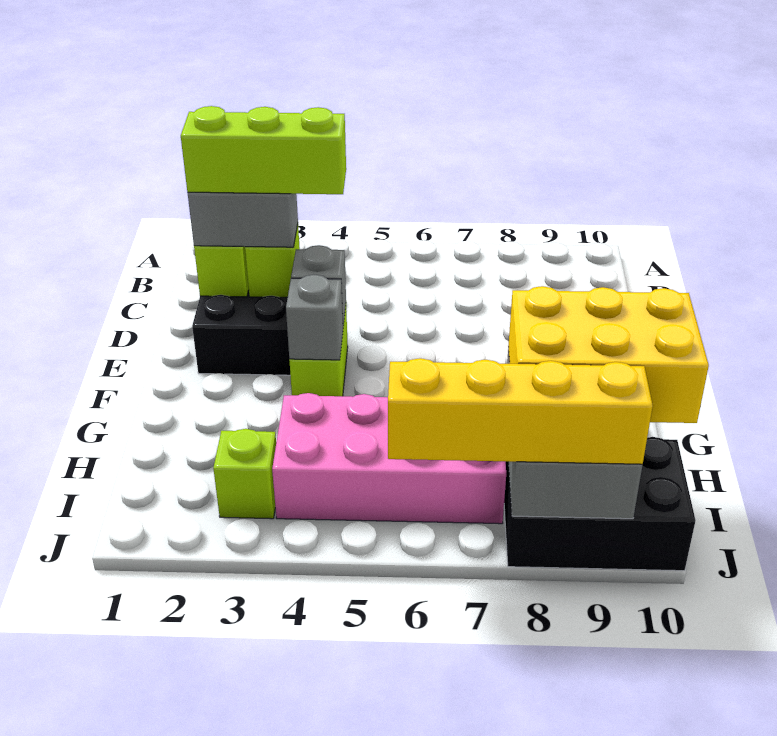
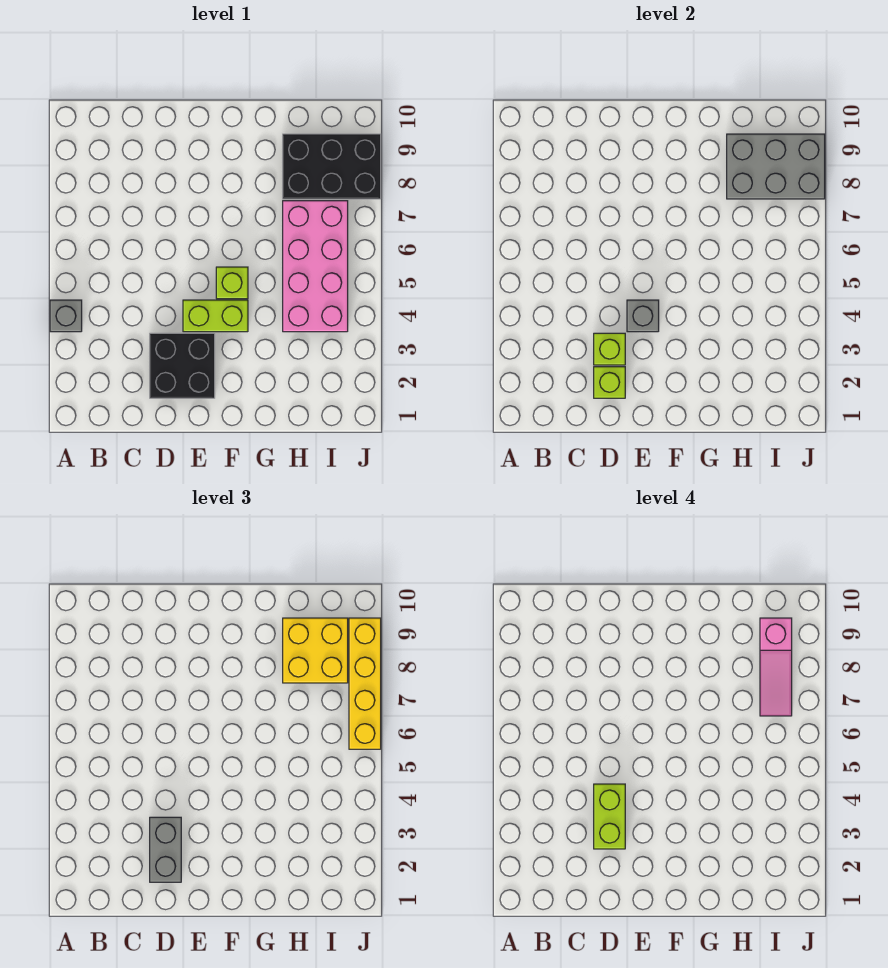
lime brick D2:D4 level 4 -> lime brick D3:D4 level 4
grey brick F4 level 2 -> grey brick A4 level 1
yellow brick H8:I10 level 3 -> yellow brick H8:I9 level 3
lime brick I3 level 1 -> lime brick F5 level 1
none -> pink slope I7:I9 level 4 top 9
black brick I8:J10 level 1 -> black brick H8:J9 level 1

